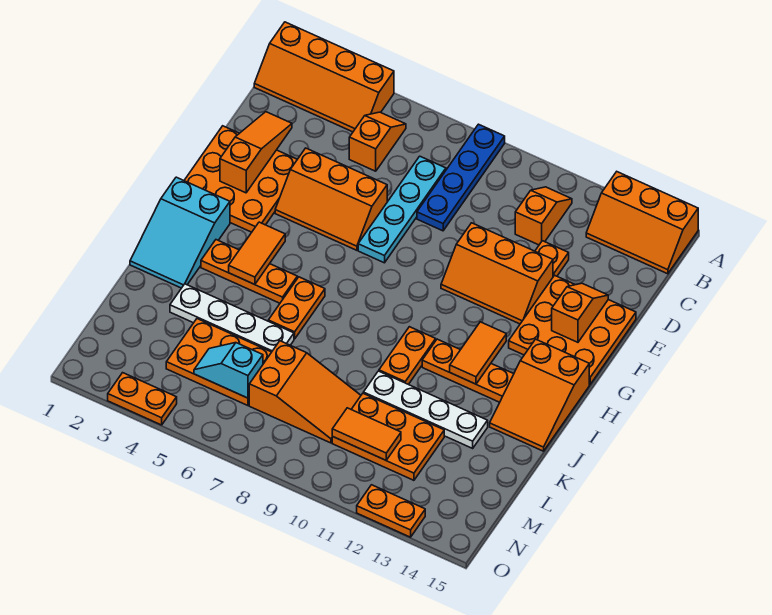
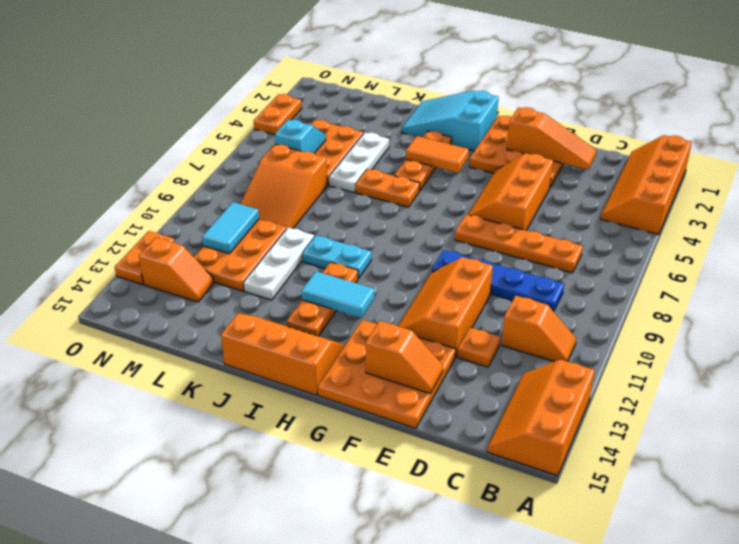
blue plate A8:D8 level 1 -> blue plate C9:F9 level 1
orange slope B5:C5 level 1 top C -> orange slope M13:N13 level 1 top N
cyan plate C7:F7 level 1 -> orange plate C7:F7 level 1
orange tile H12:I12 level 2 -> cyan tile H12:I12 level 2
orange slope H14:J15 level 1 top H -> orange slope H14:J15 level 1 top 15
orange plate I10:J10 level 1 -> cyan plate I10:J10 level 1
white plate K3:K6 level 1 -> white plate K4:K6 level 1
white plate K10:K13 level 1 -> white plate K10:K12 level 1
orange tile M10:M11 level 2 -> cyan tile M10:M11 level 2

